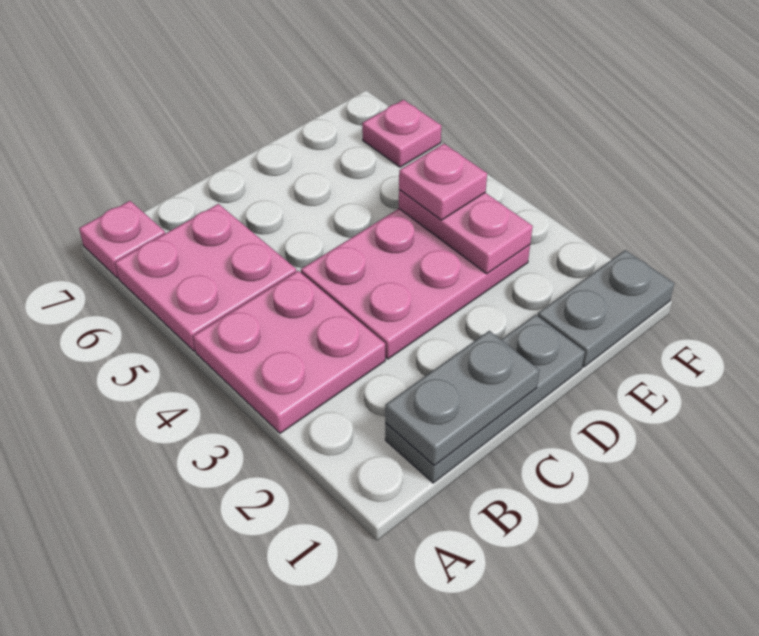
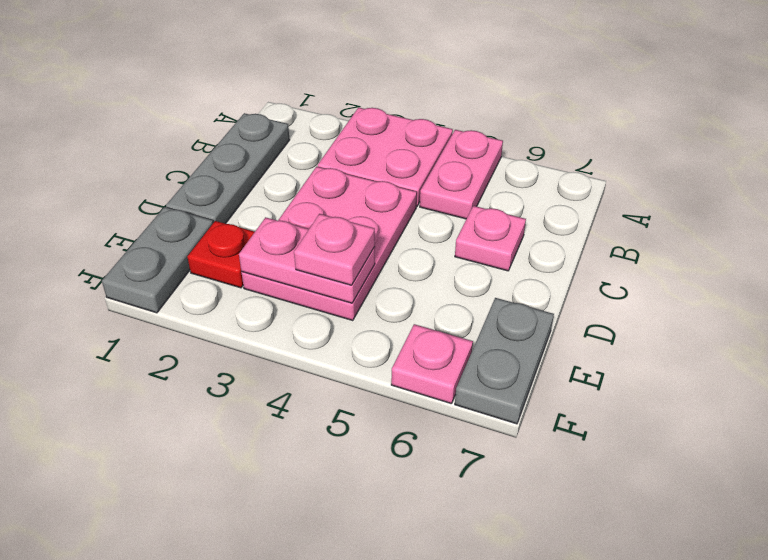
pink plate A5:B6 level 1 -> pink plate A5:B5 level 1
pink plate A7 level 1 -> pink plate C6 level 1
grey plate B1:C1 level 2 -> grey plate E7:F7 level 1
none -> red plate E2 level 1

